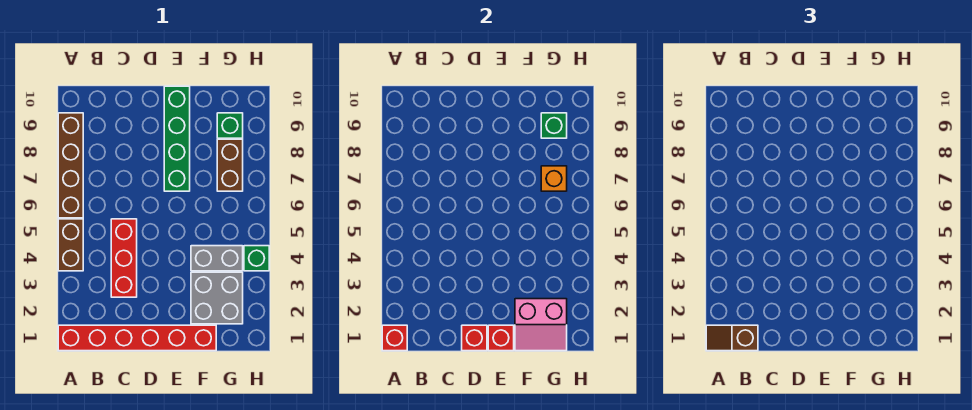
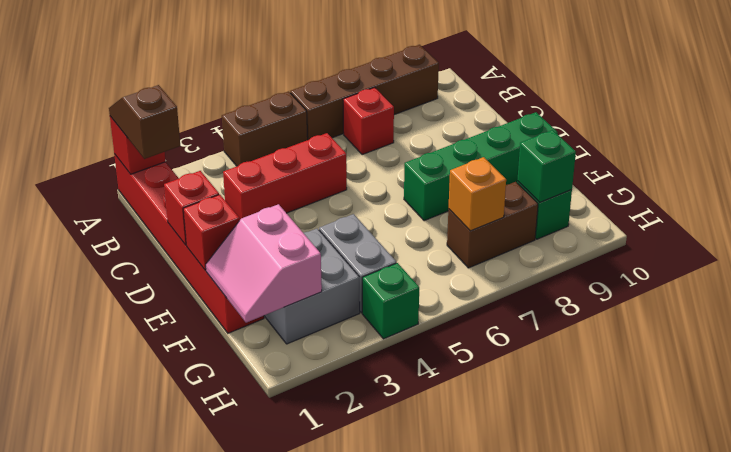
none -> red brick B7 level 1

